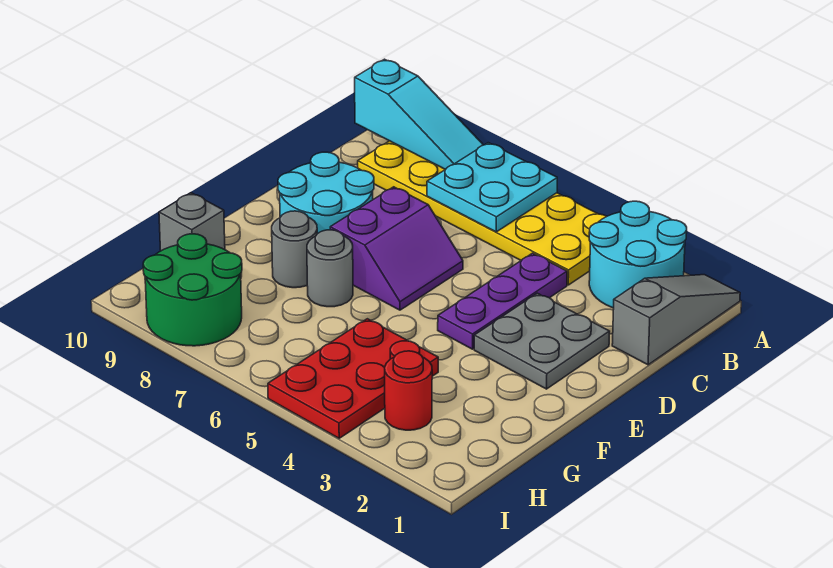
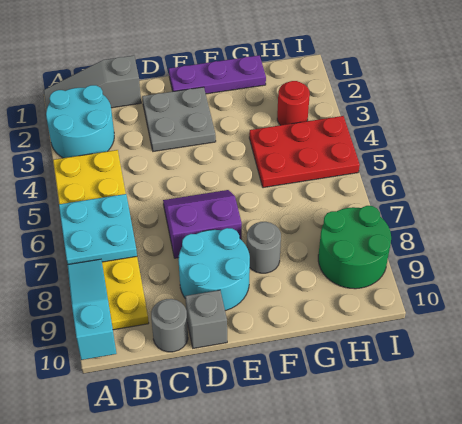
purple plate C4:E4 level 1 -> purple plate E1:G1 level 1
grey round brick F7 level 1 -> grey round brick C10 level 1
grey brick G10 level 1 -> grey brick D10 level 1

